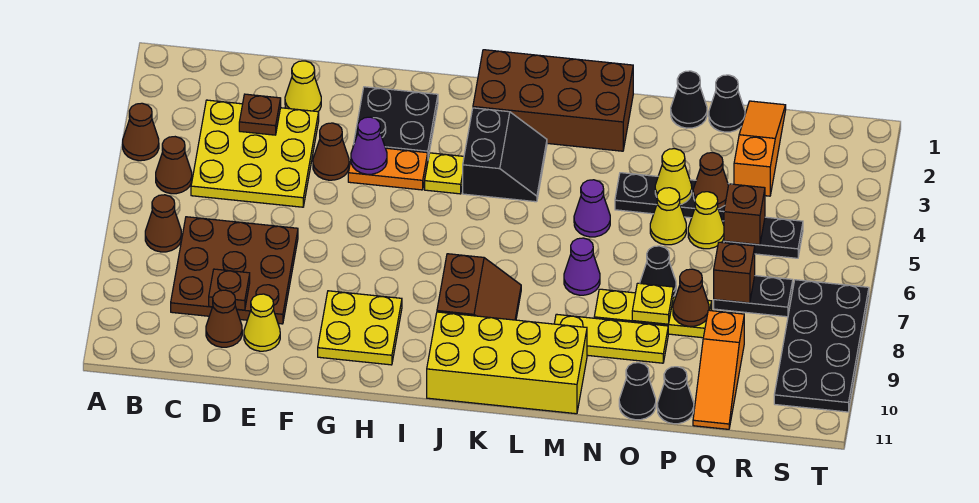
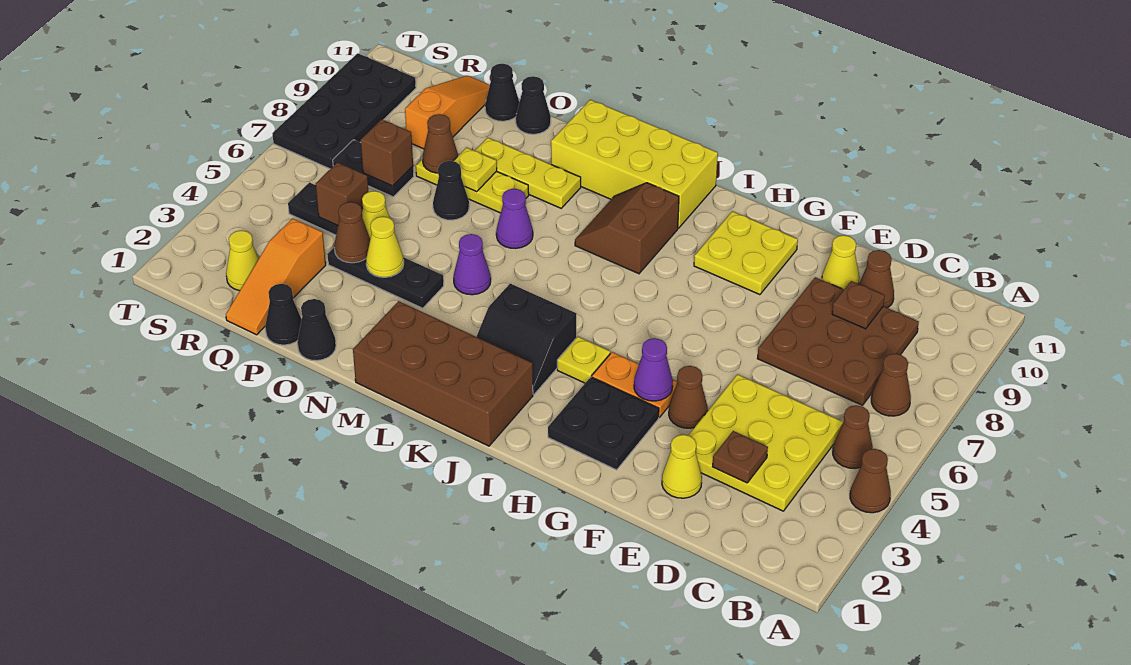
black slope J3:K4 level 1 top J -> black slope J3:K4 level 1 top 4
yellow cone O5 level 1 -> yellow cone R2 level 1

